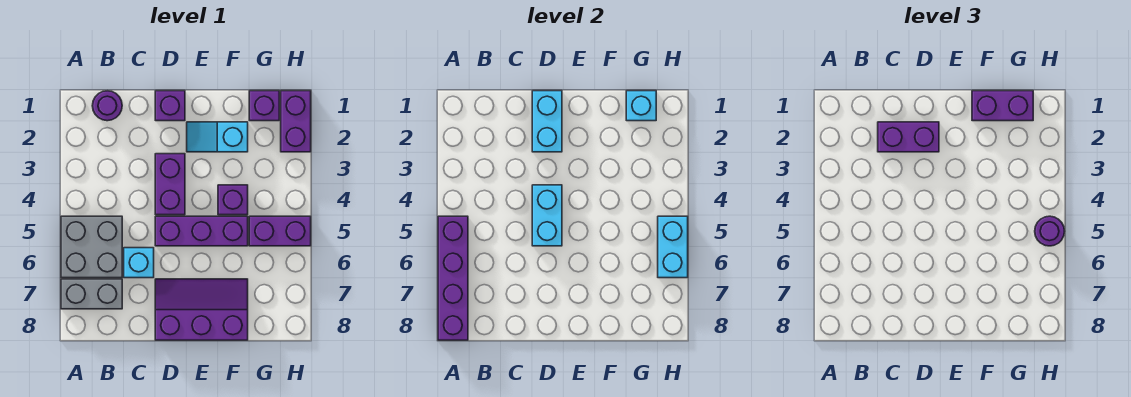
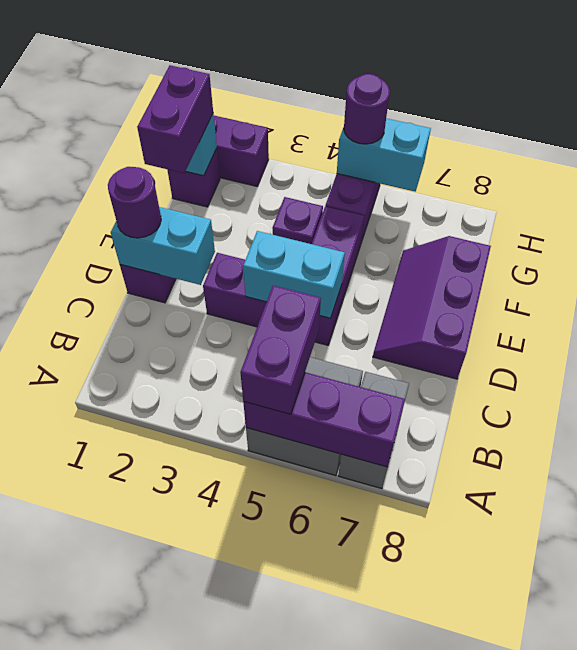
purple brick A5:A8 level 2 -> purple brick A5:A7 level 2
purple round brick B1 level 1 -> purple round brick D1 level 3
purple brick C2:D2 level 3 -> purple brick A5:B5 level 3
cyan brick C6 level 1 -> none
cyan slope E2:F2 level 1 top F -> none

